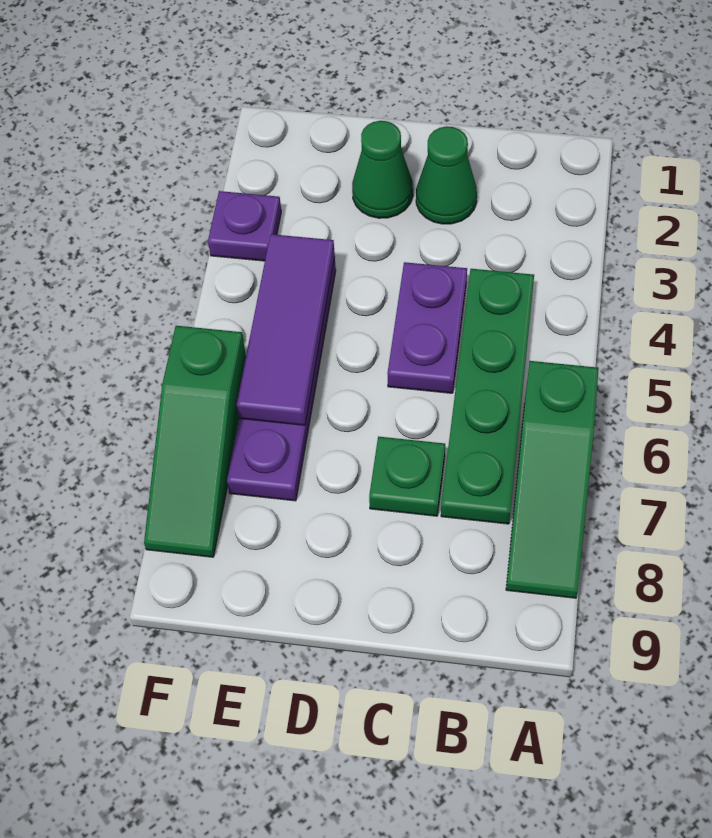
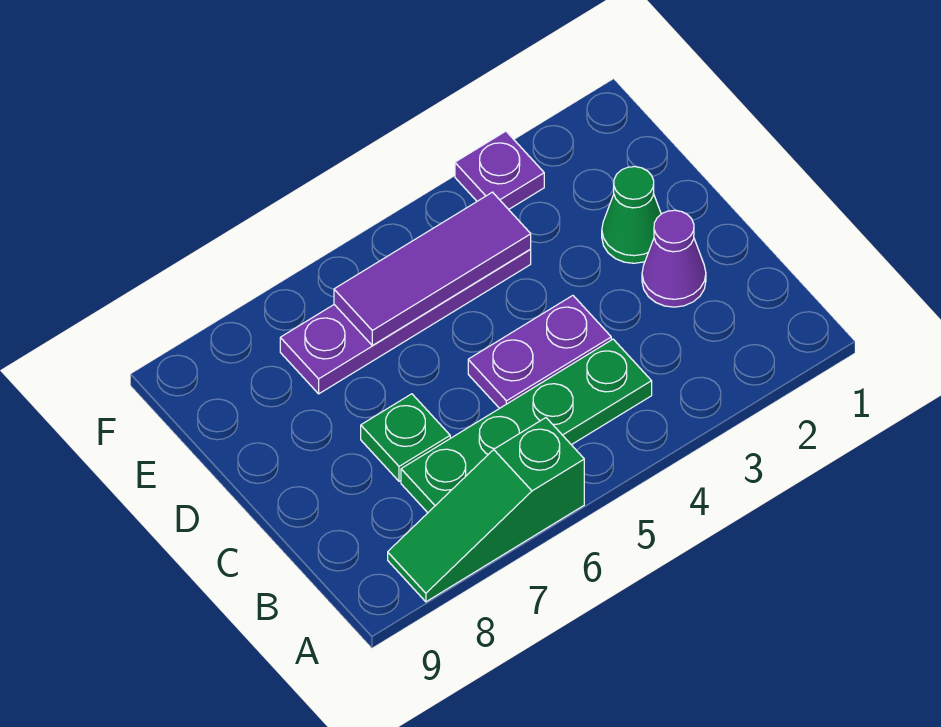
green cone C2 level 1 -> purple cone C2 level 1
green slope F6:F8 level 1 top 6 -> none

